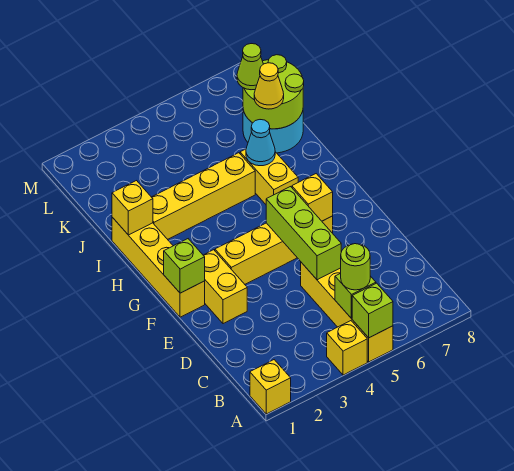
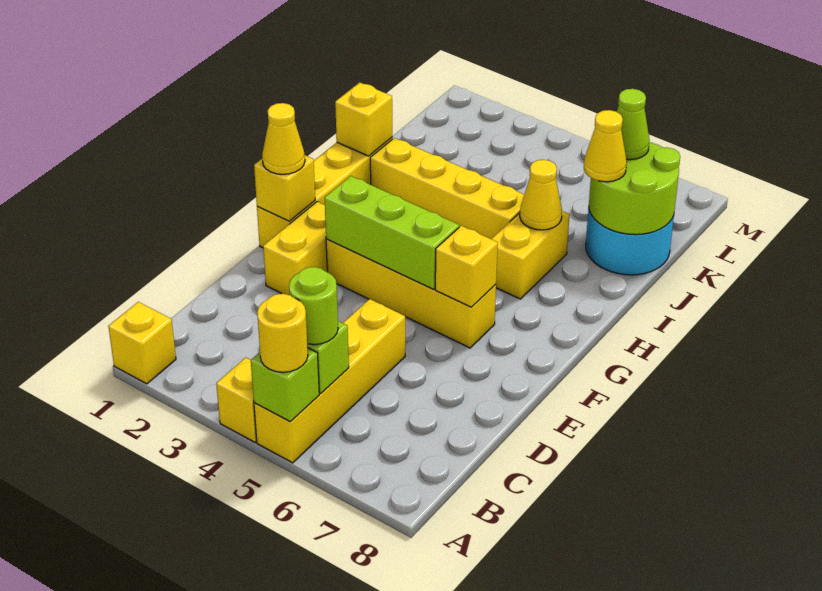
none -> yellow round brick A5 level 3
lime brick D5:F5 level 2 -> lime brick F3:F5 level 2
lime brick F1 level 2 -> yellow brick F1 level 2
none -> yellow cone F1 level 3
cyan cone I6 level 2 -> yellow cone I6 level 2

